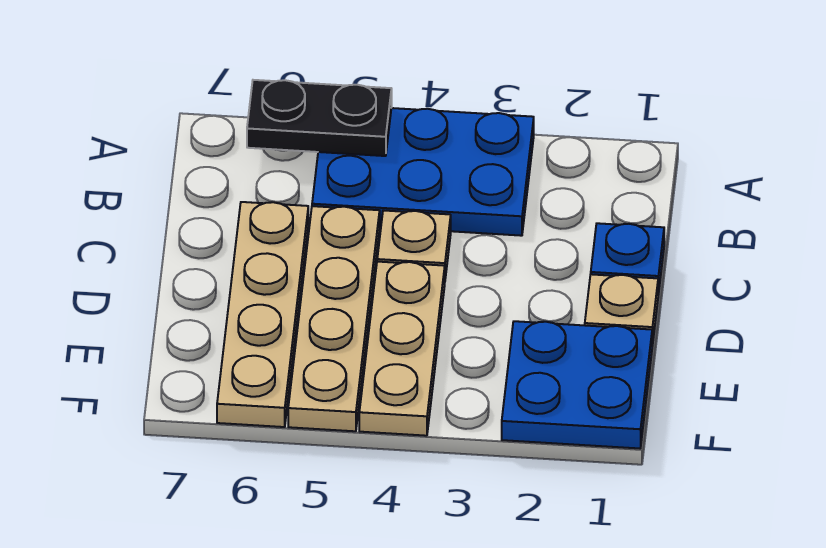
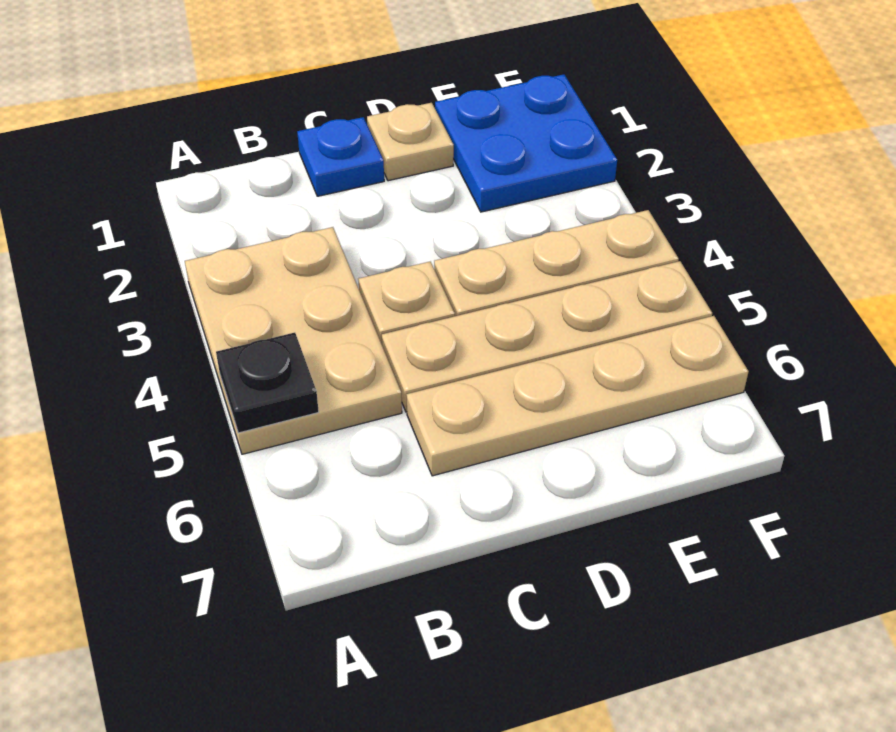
blue plate A3:B5 level 1 -> tan plate A3:B5 level 1
black plate A5:A6 level 2 -> black plate A5 level 2

